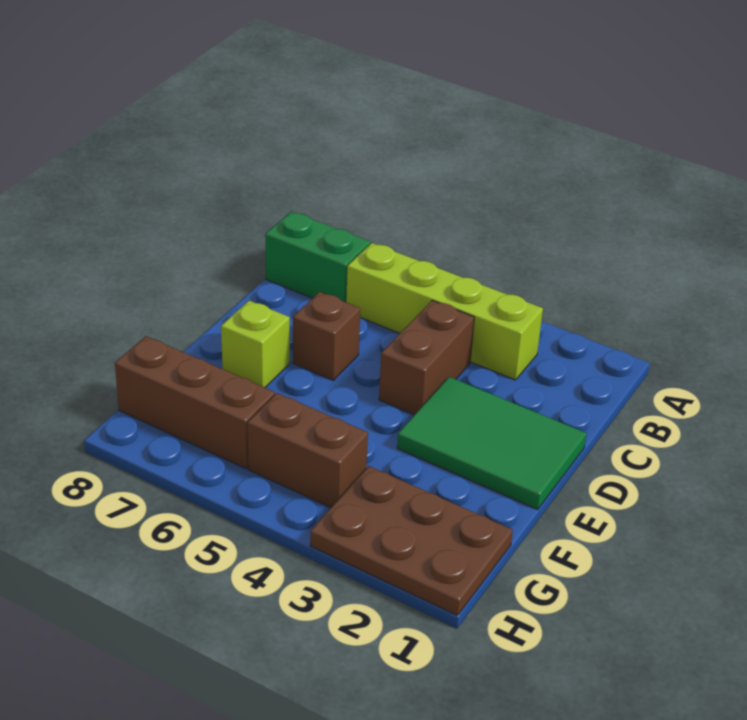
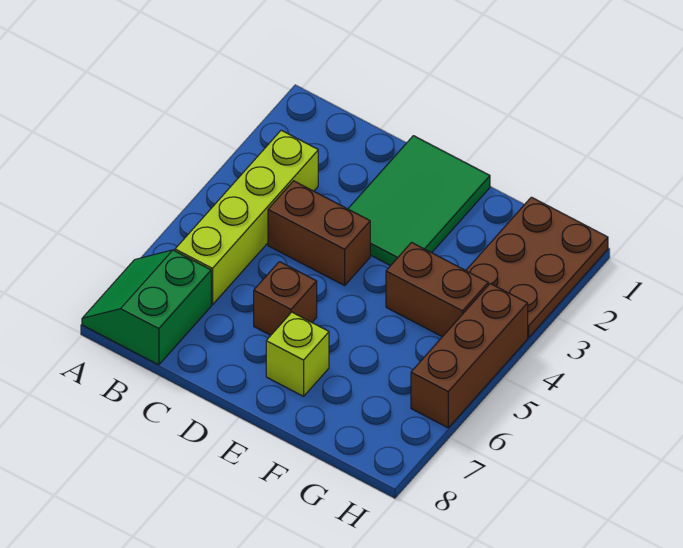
brown brick G4:G5 level 1 -> brown brick F4:G4 level 1
brown brick G6:G8 level 1 -> brown brick H4:H6 level 1

